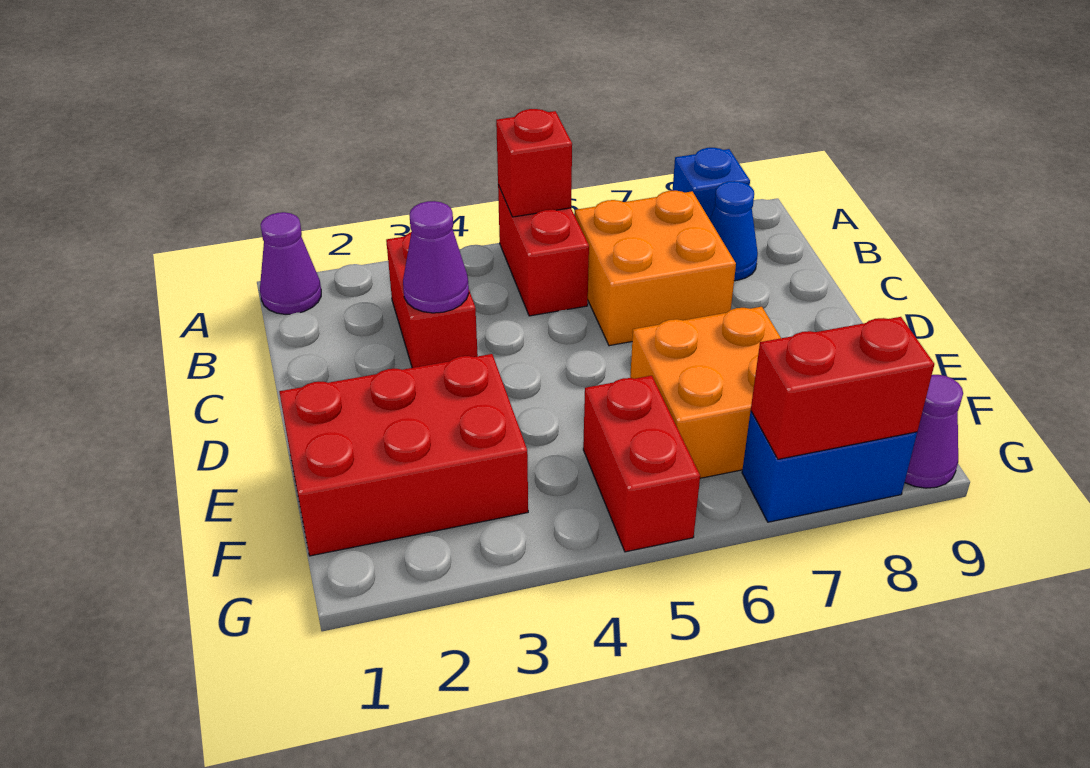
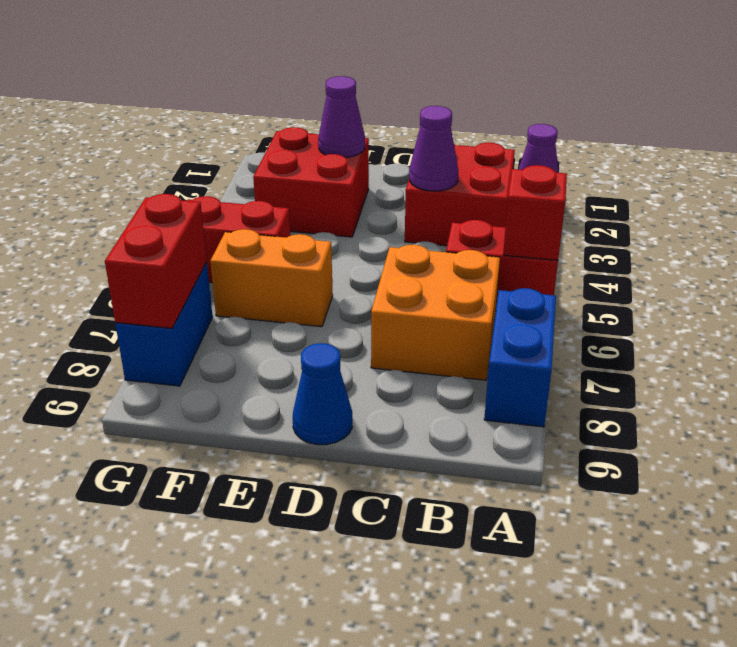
blue brick A8 level 1 -> blue brick A7:A8 level 1
red brick B3:C3 level 1 -> red brick B2:C3 level 1
blue cone B8 level 1 -> blue cone D9 level 1
red brick E1:F3 level 1 -> red brick E2:F3 level 1
orange brick E6:F7 level 1 -> orange brick E6:F6 level 1
purple cone G9 level 1 -> purple cone E2 level 2

